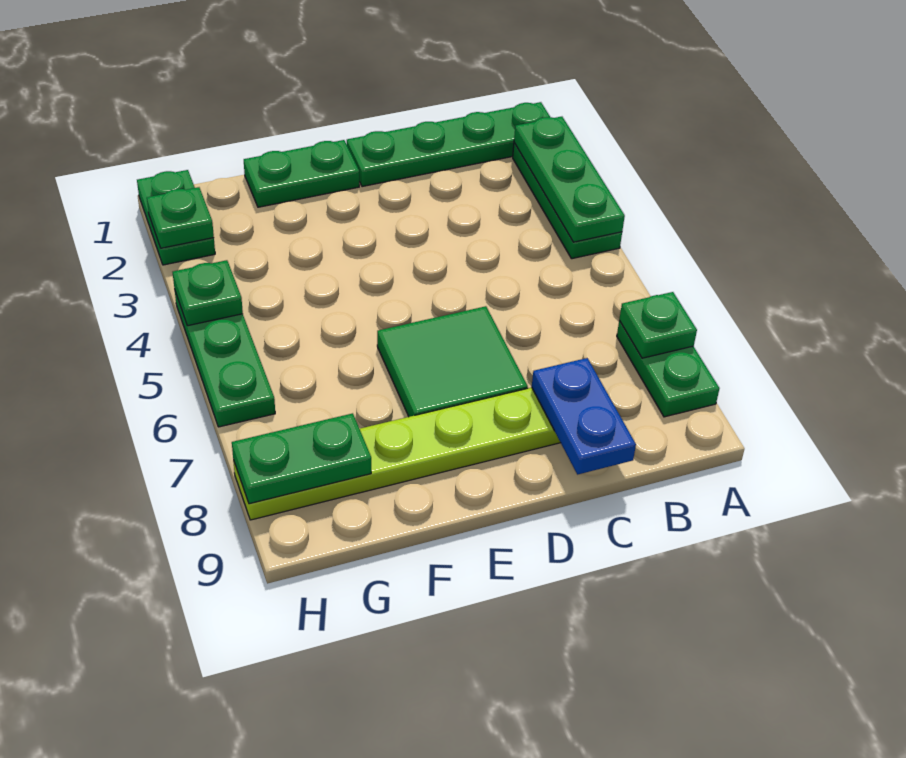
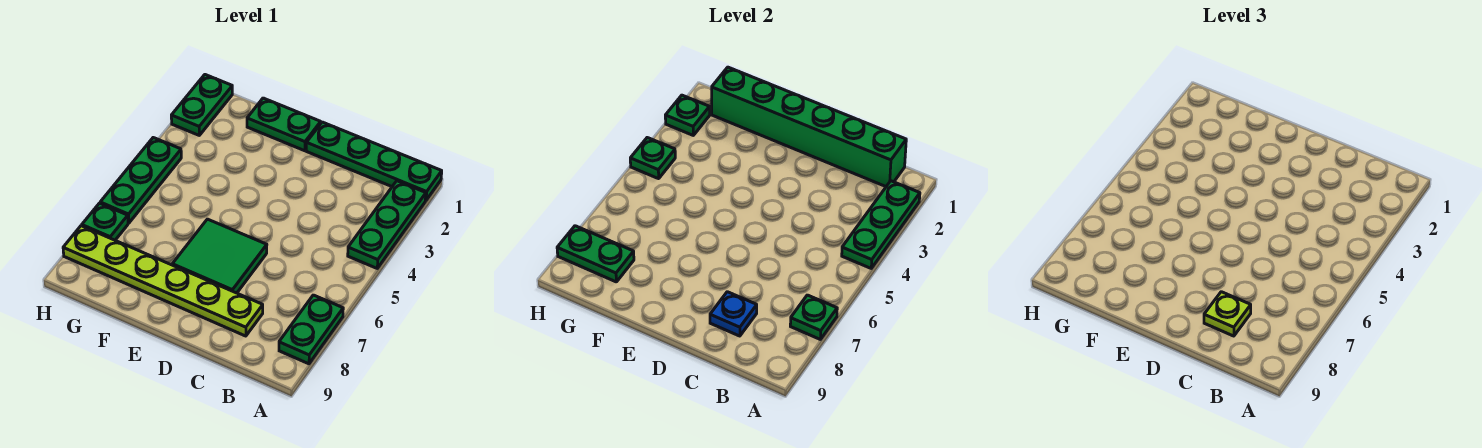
none -> green brick B1:G1 level 2
blue plate C8:C9 level 2 -> blue plate C8 level 2
none -> lime plate C8 level 3
none -> green plate H7 level 1

